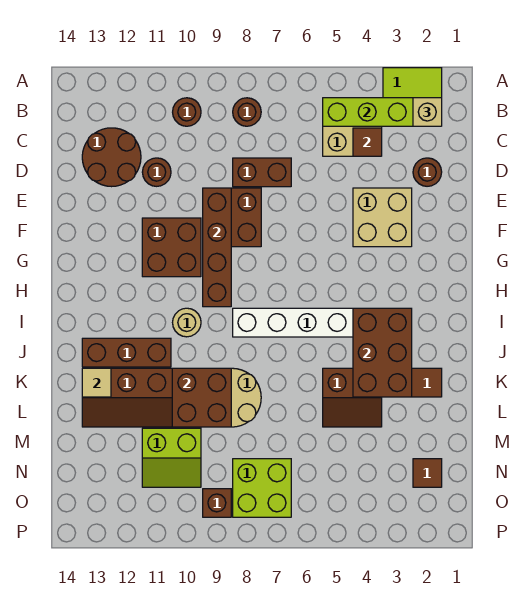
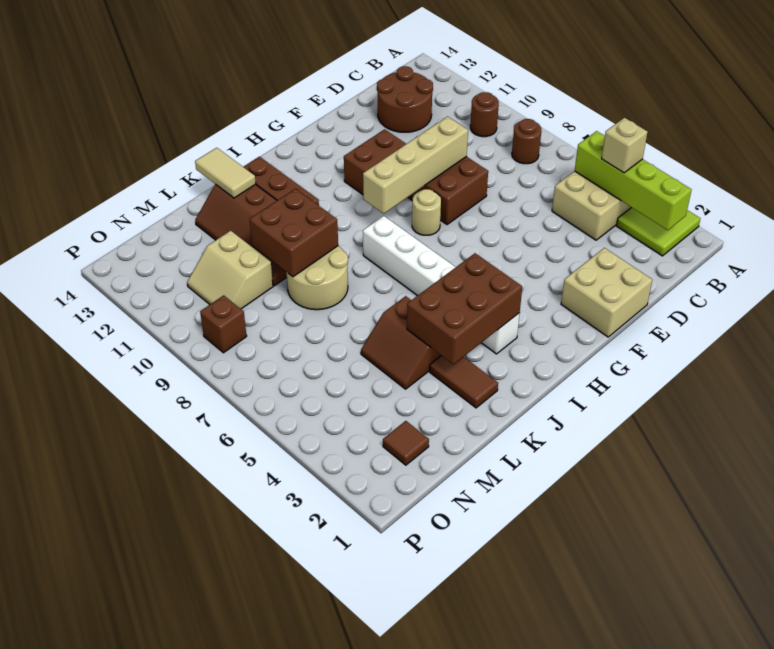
tan brick B2 level 3 -> tan brick B4 level 3
brown tile C4 level 2 -> none
brown round brick D2 level 1 -> none
brown brick D7:D8 level 1 -> none
brown round brick D11 level 1 -> none
tan brick E3:F4 level 1 -> tan brick E1:F2 level 1
brown brick E9:H9 level 2 -> tan brick E9:H9 level 2
tan round brick I10 level 1 -> tan round brick G8 level 1
tan tile K13 level 2 -> tan tile K13:K14 level 2
lime slope M10:N11 level 1 top M -> tan slope M10:N11 level 1 top M
lime brick N7:O8 level 1 -> none

